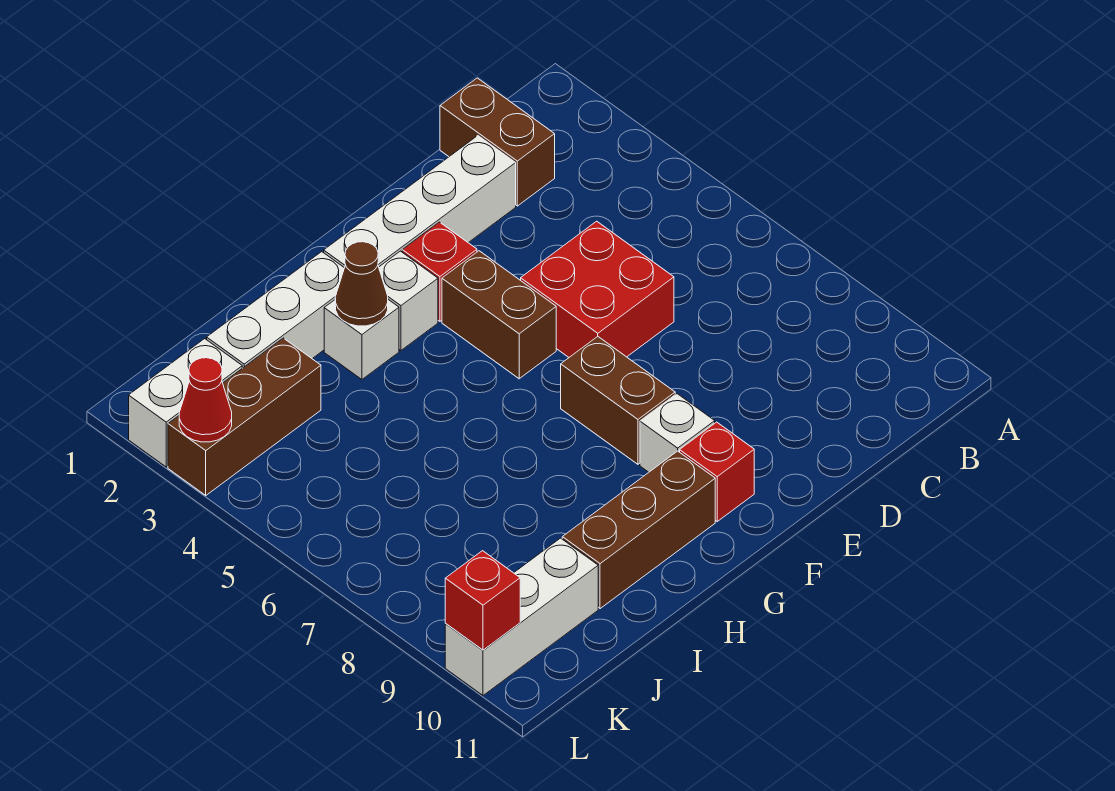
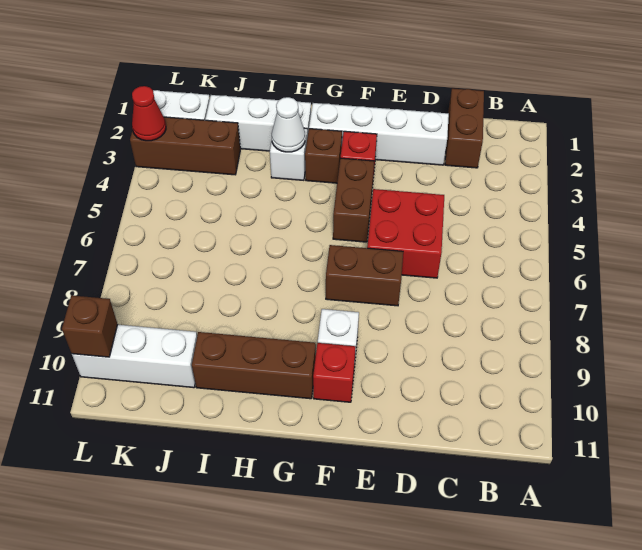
brown brick F7:F8 level 1 -> brown brick E7:F7 level 1
white brick G3 level 1 -> brown brick G3 level 1
brown cone H3 level 2 -> white cone H3 level 2
red brick L10 level 2 -> brown brick L10 level 2

